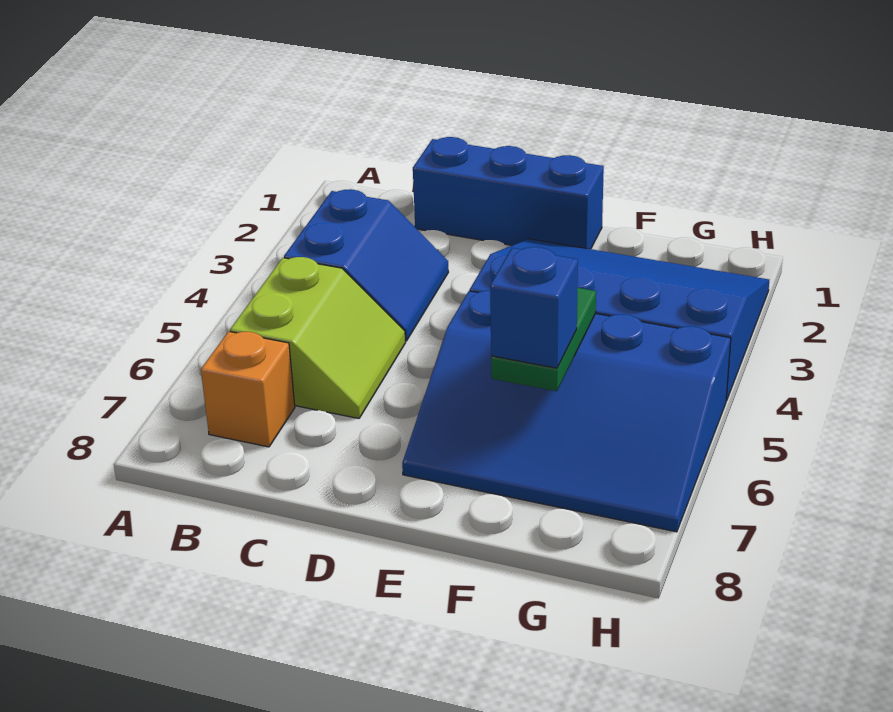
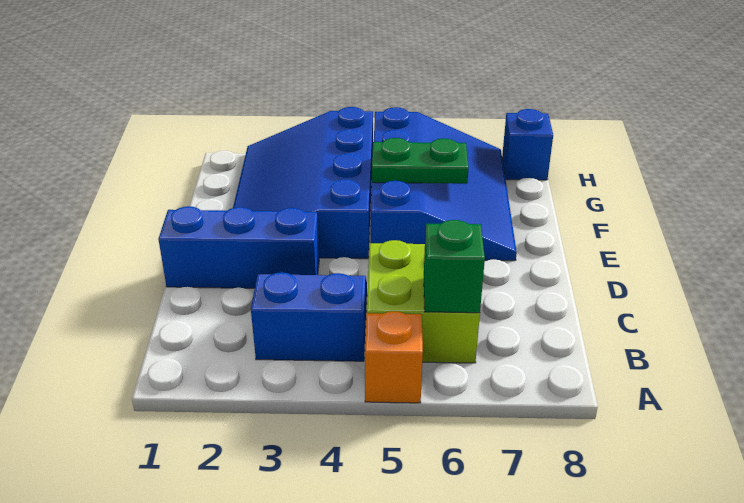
lime slope B5:C6 level 1 top B -> lime brick B5:C6 level 1
none -> green brick B6 level 2
orange brick B7 level 1 -> orange brick A5 level 1
blue brick C1:E1 level 1 -> blue brick D1:D3 level 1
blue brick F6 level 3 -> blue brick H8 level 1

